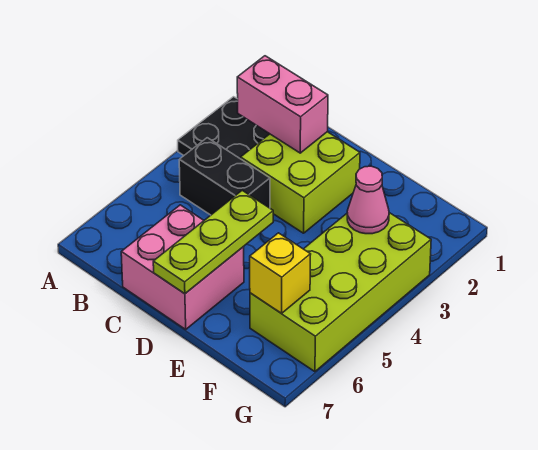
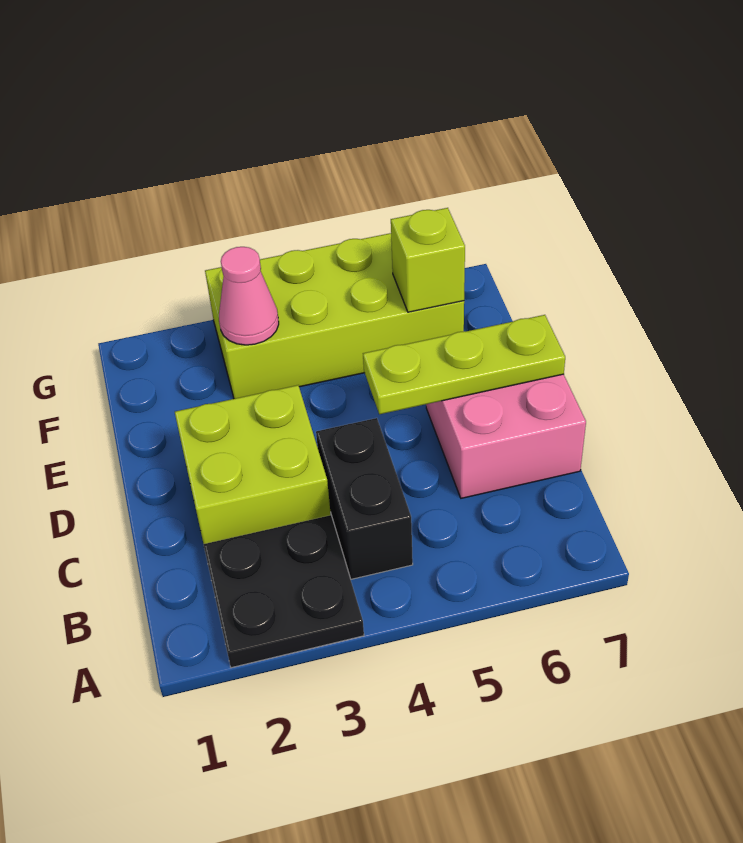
pink brick B2:C2 level 2 -> none
yellow brick F6 level 2 -> lime brick F6 level 2

